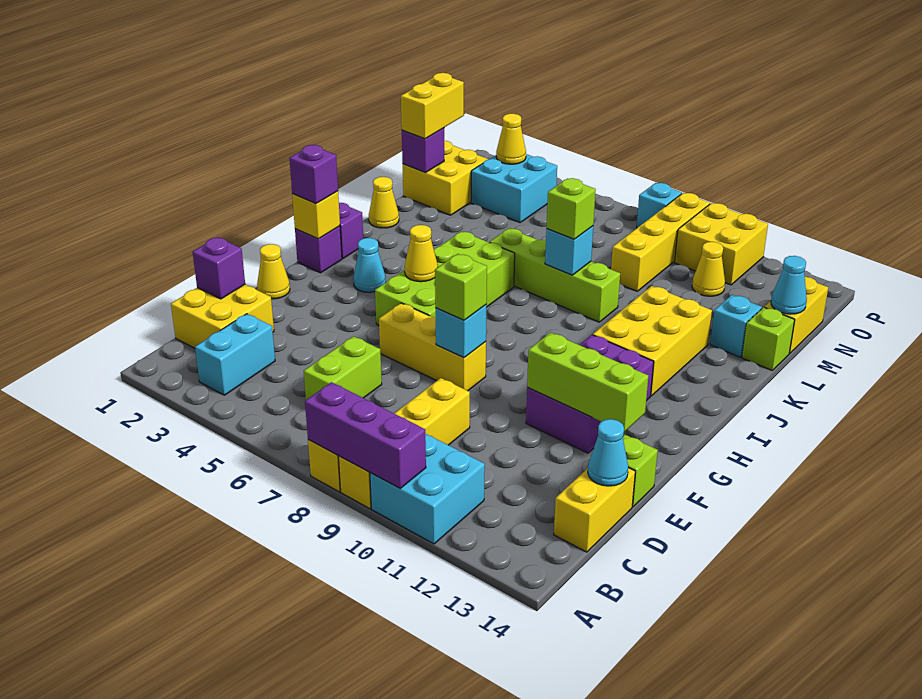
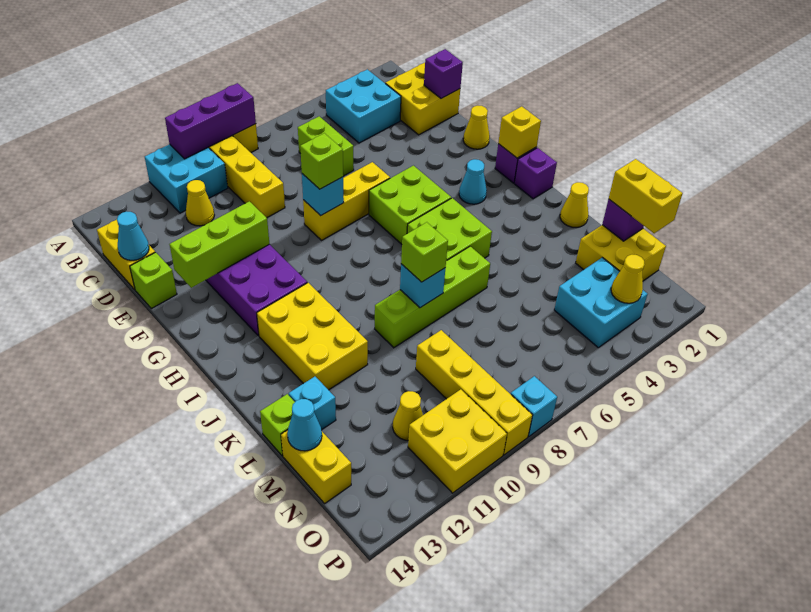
cyan brick B3:C3 level 1 -> cyan brick B3:C4 level 1
purple brick H1 level 3 -> none
yellow cone H5 level 2 -> yellow cone C11 level 1

